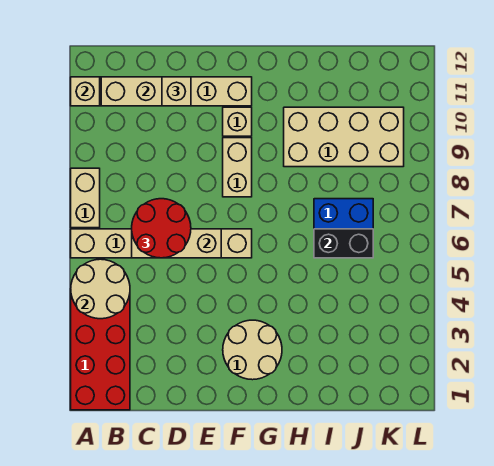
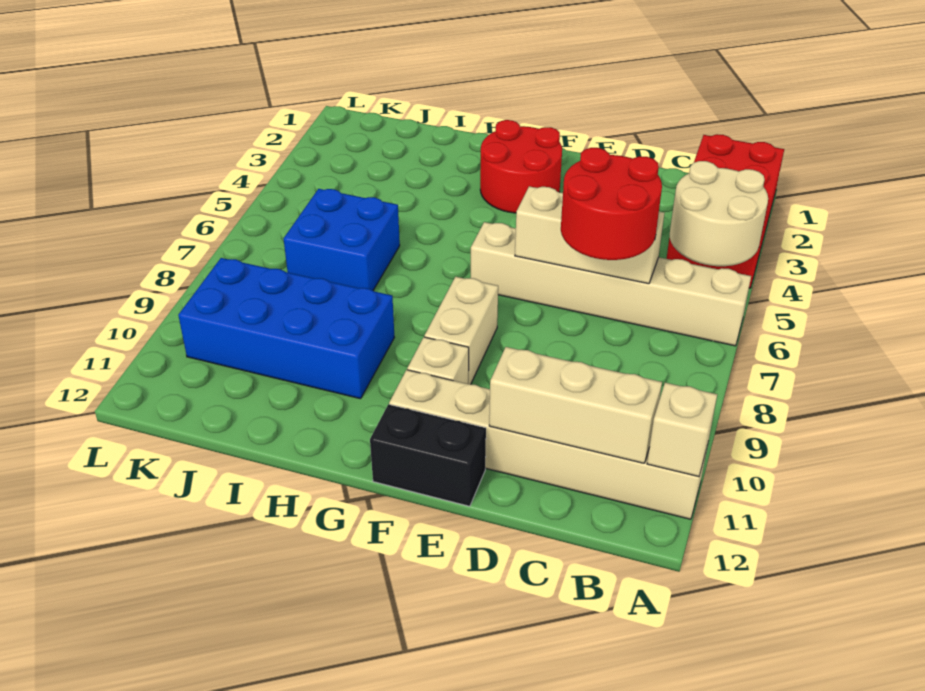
tan brick A7:A8 level 1 -> none
tan brick D11 level 3 -> none
tan round brick F2:G3 level 1 -> red round brick F2:G3 level 1
tan brick H9:K10 level 1 -> blue brick H9:K10 level 1
black brick I6:J6 level 2 -> black brick E12:F12 level 1

